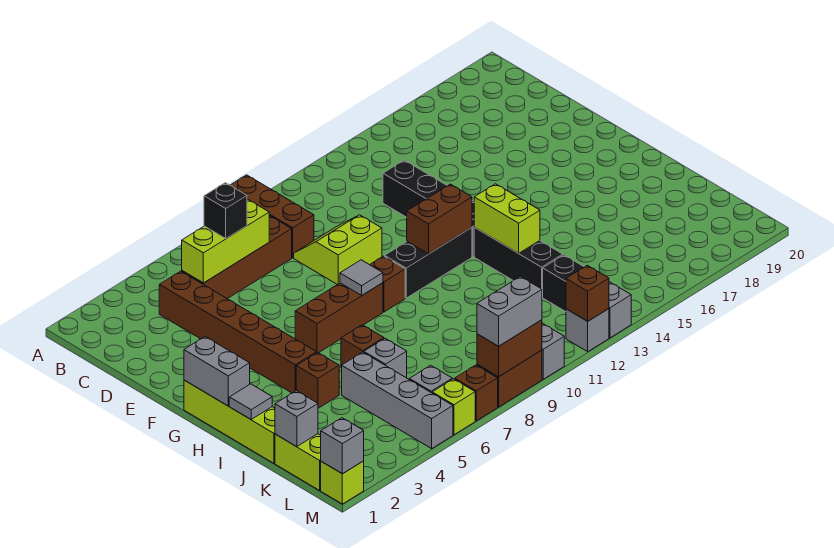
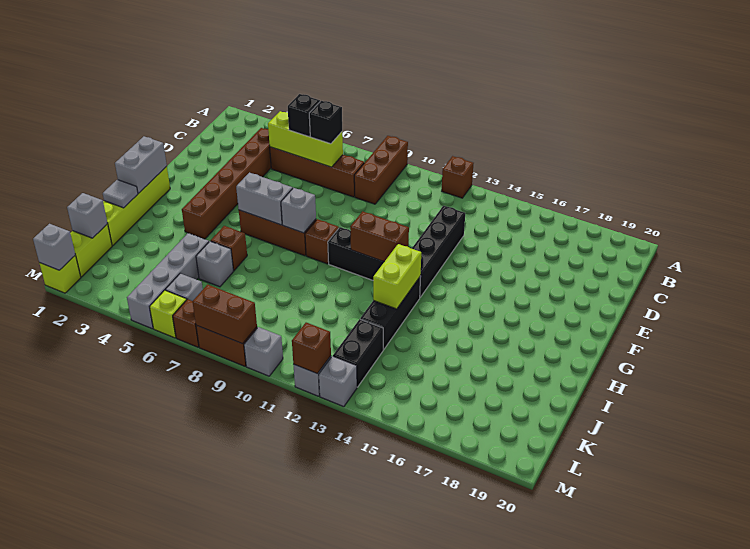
none -> black brick C7 level 3
lime slope D9:E10 level 1 top E -> none
grey tile G8 level 2 -> grey brick G8 level 2
brown brick I4 level 1 -> brown brick A12 level 1
grey brick M8:M9 level 3 -> grey brick G6:G7 level 2

